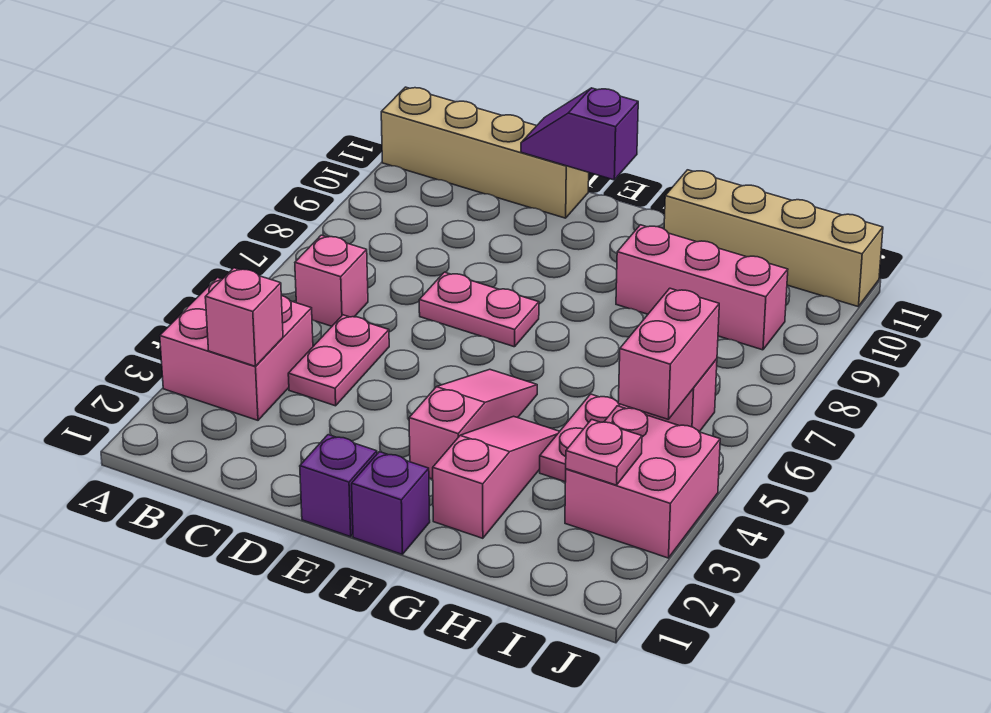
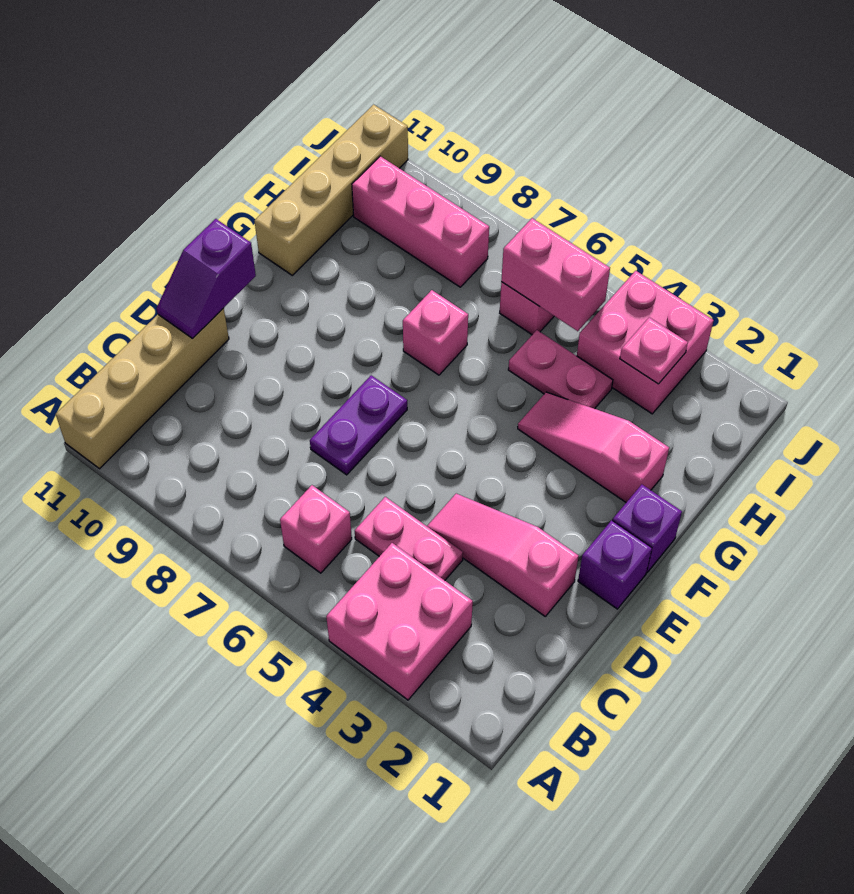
pink brick B3 level 2 -> pink brick G7 level 1
pink plate D7:E7 level 1 -> purple plate D7:E7 level 1
pink slope F3:F5 level 1 top 3 -> pink slope D2:D4 level 1 top 2
pink brick G9:I9 level 1 -> pink brick I8:I10 level 1

